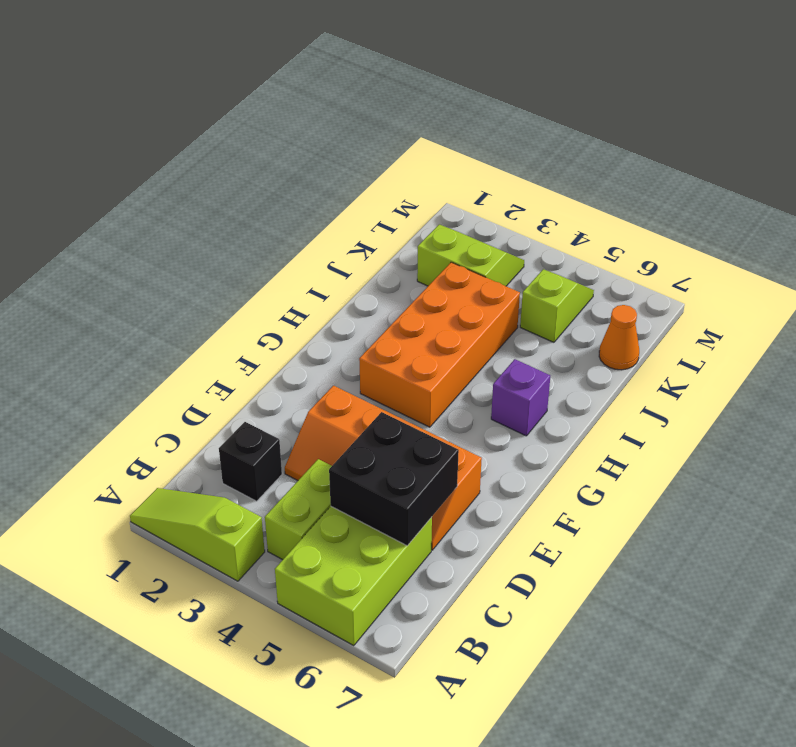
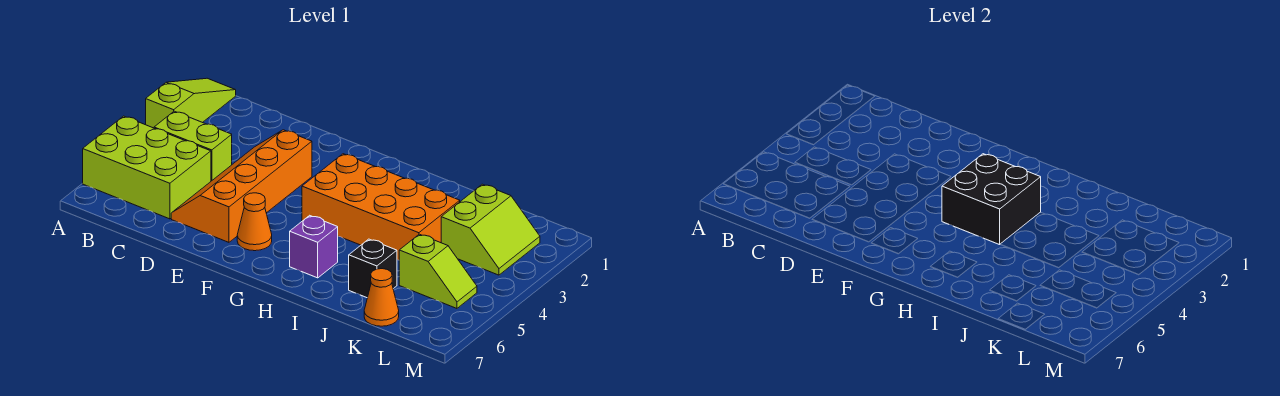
black brick C2 level 1 -> black brick J6 level 1
black brick C5:D6 level 2 -> black brick G3:H4 level 2
none -> orange cone F6 level 1

